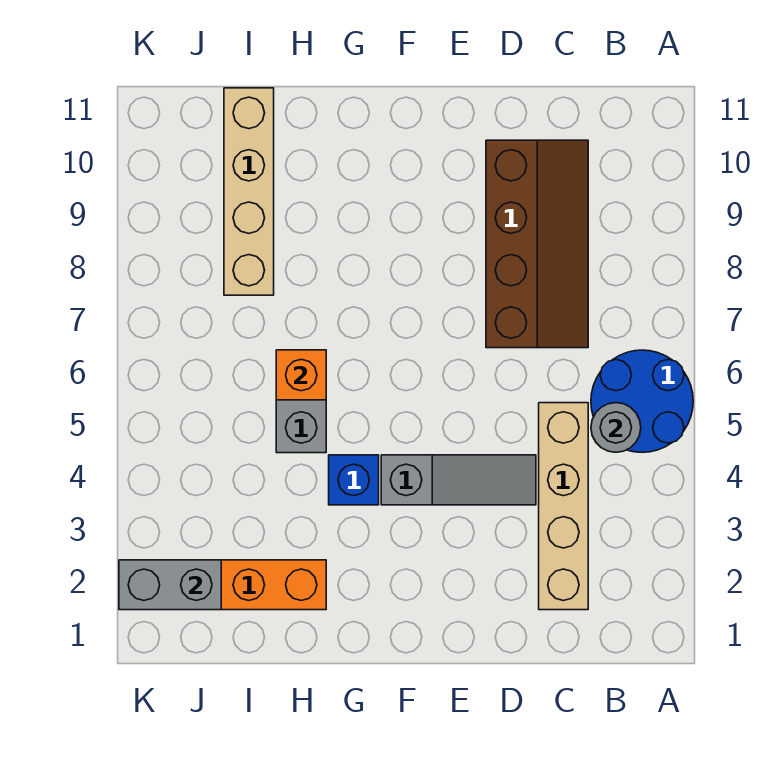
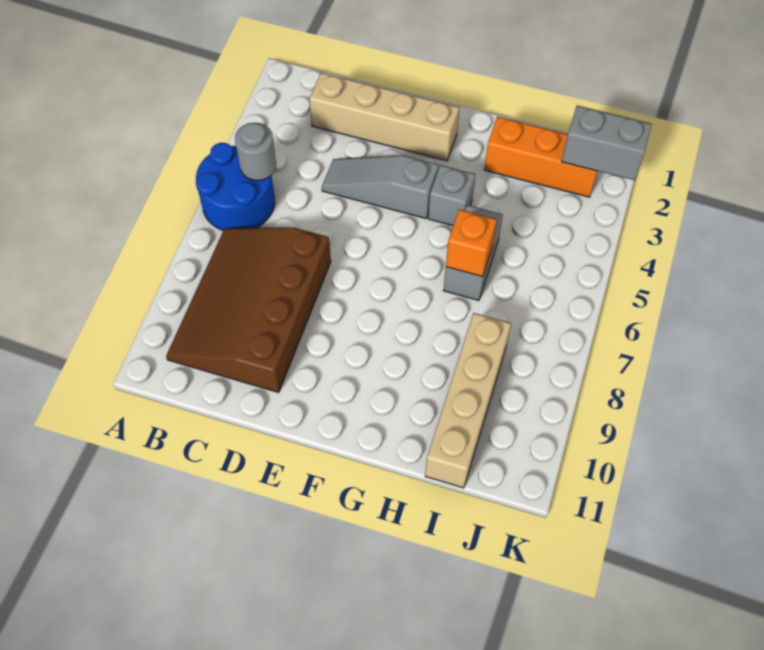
tan brick C2:C5 level 1 -> tan brick C2:F2 level 1
brown slope C7:D10 level 1 top D -> brown slope B7:D10 level 1 top D
blue brick G4 level 1 -> grey brick G4 level 1

